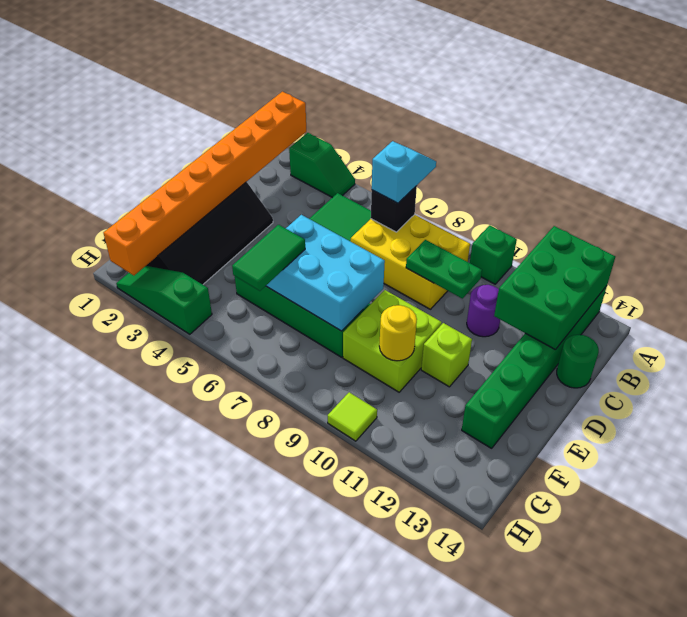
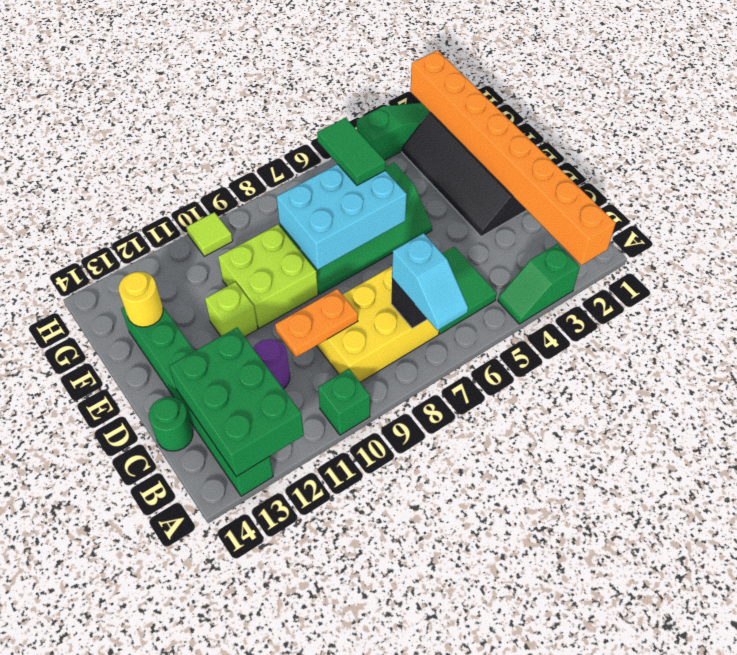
green plate C9:C10 level 2 -> orange plate C9:C10 level 2
yellow round brick F10 level 2 -> yellow round brick F13 level 2

